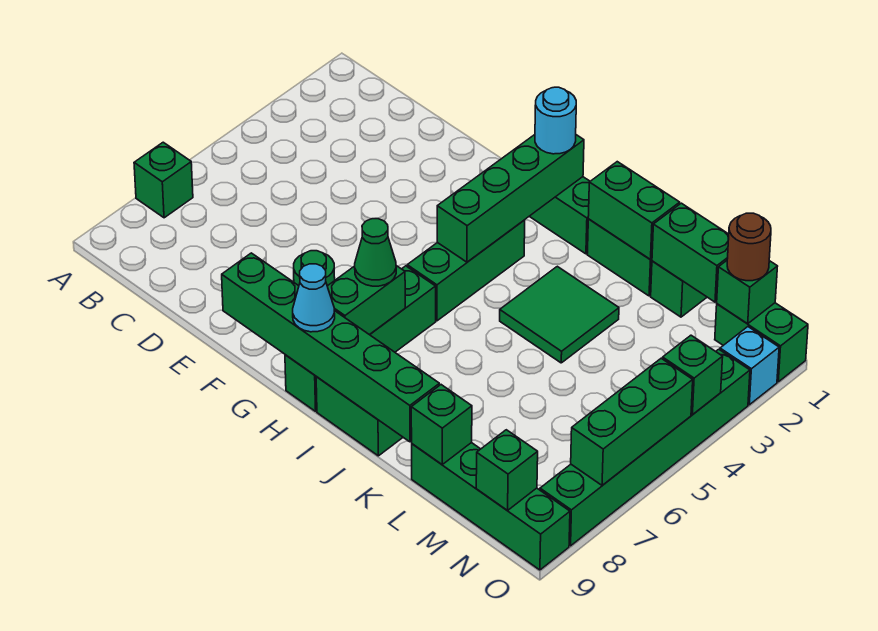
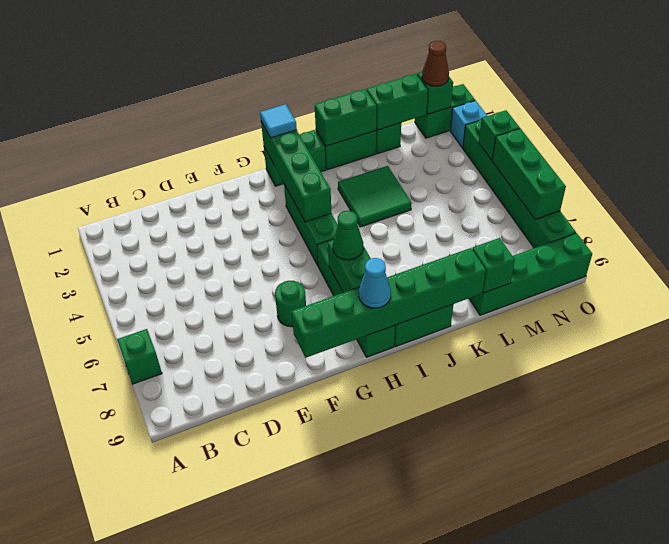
cyan round brick H1 level 3 -> cyan tile H1 level 3
brown round brick N1 level 3 -> brown cone N1 level 3
green brick N9 level 2 -> none

